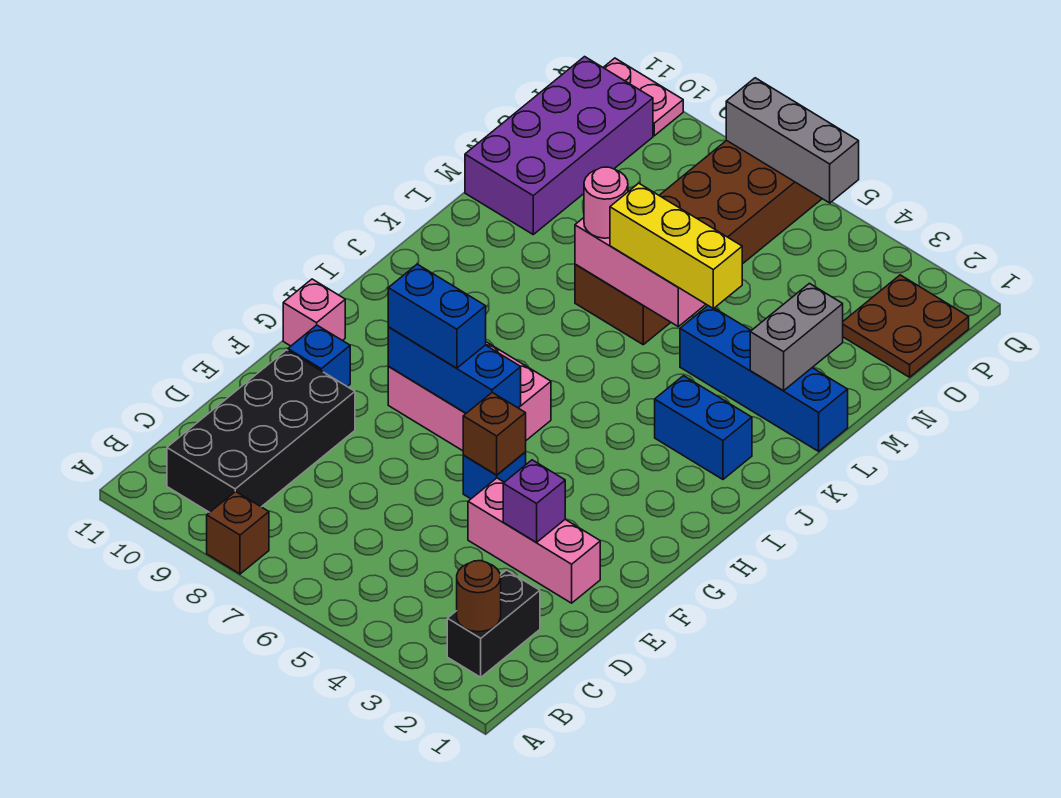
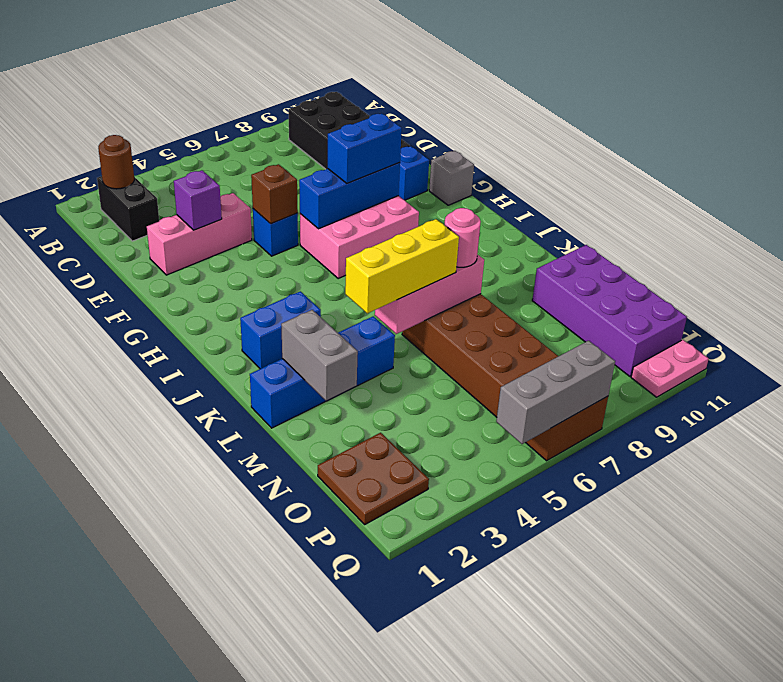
brown brick A8 level 1 -> none
pink brick G11 level 1 -> grey brick G11 level 1

